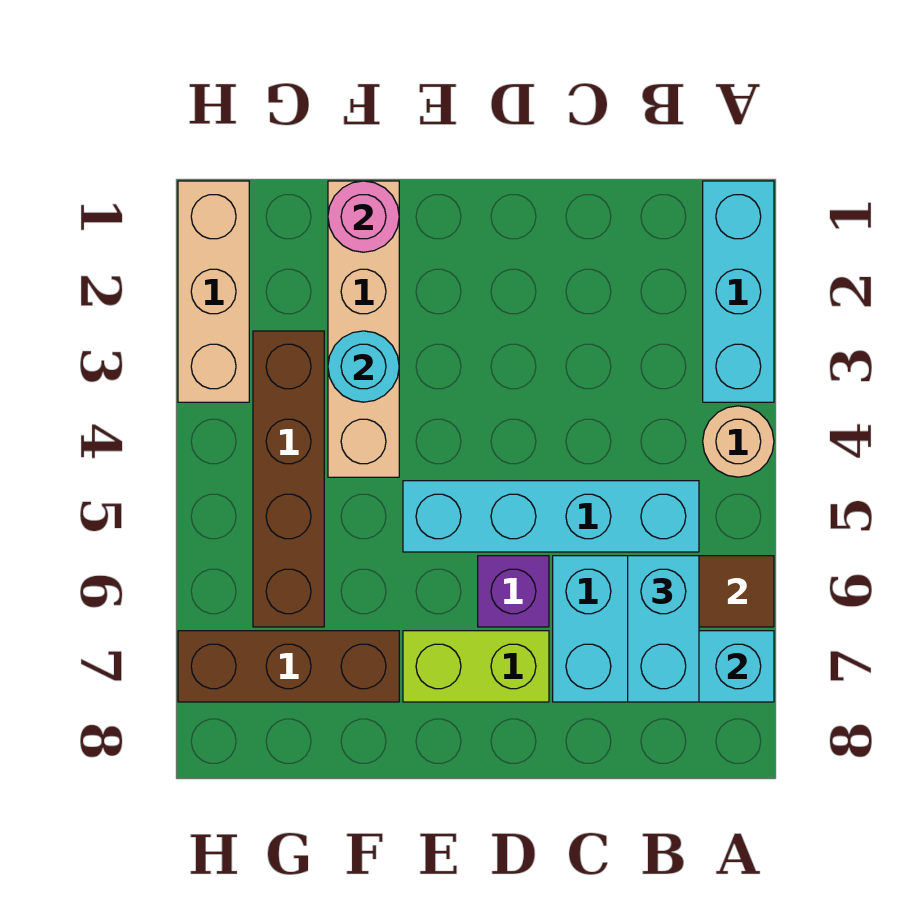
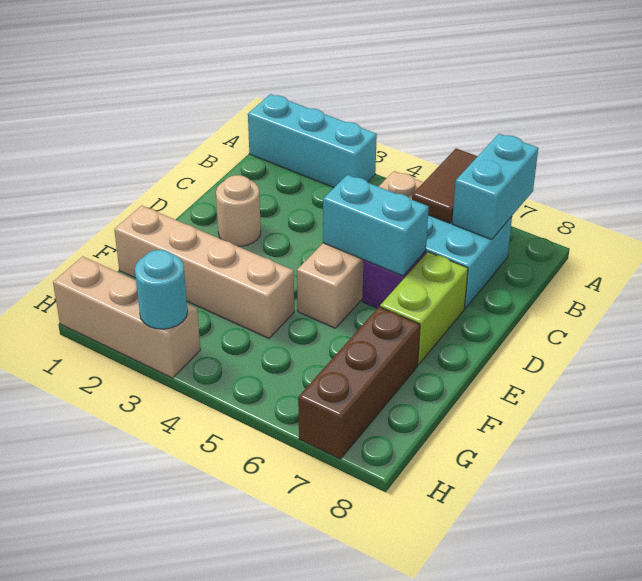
tan round brick A4 level 1 -> tan round brick D2 level 1
cyan brick B5:E5 level 1 -> tan brick B5:E5 level 1
cyan brick B6:B7 level 3 -> cyan brick D5:D6 level 2
pink round brick F1 level 2 -> none
cyan round brick F3 level 2 -> cyan round brick H3 level 2
brown brick G3:G6 level 1 -> none

